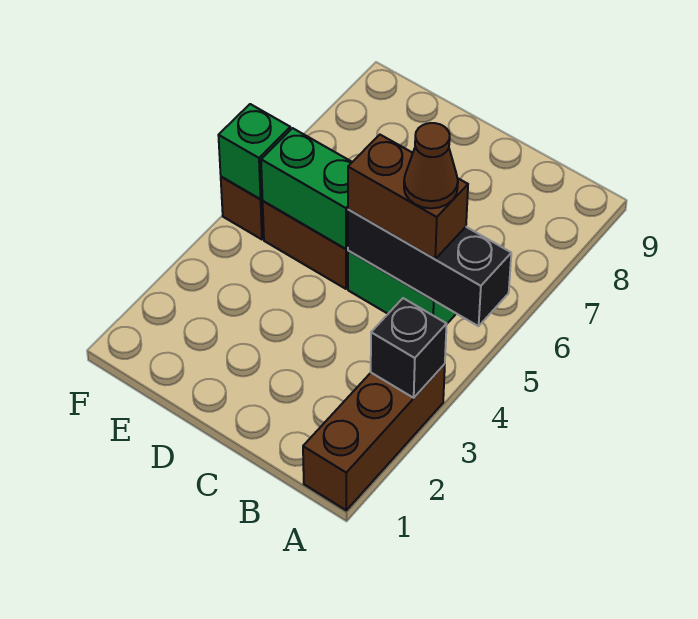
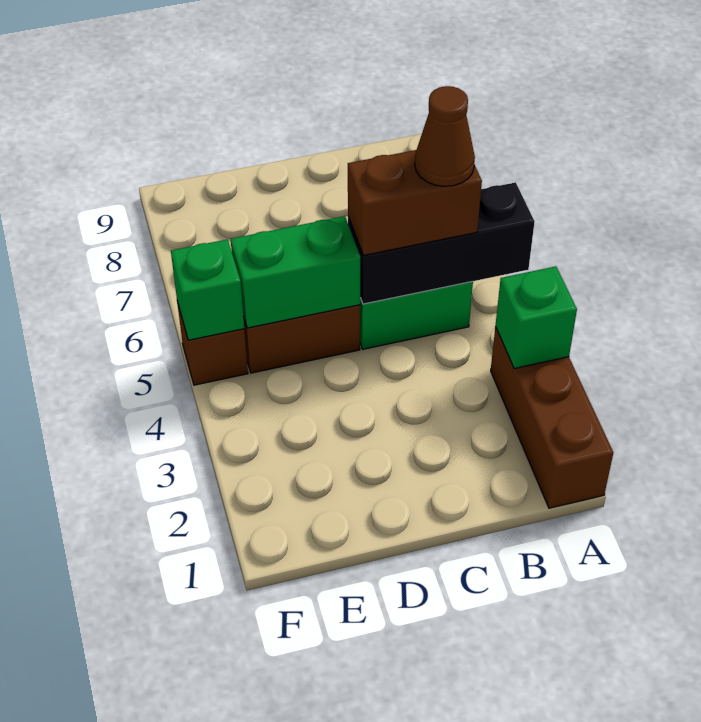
black brick A3 level 2 -> green brick A3 level 2

